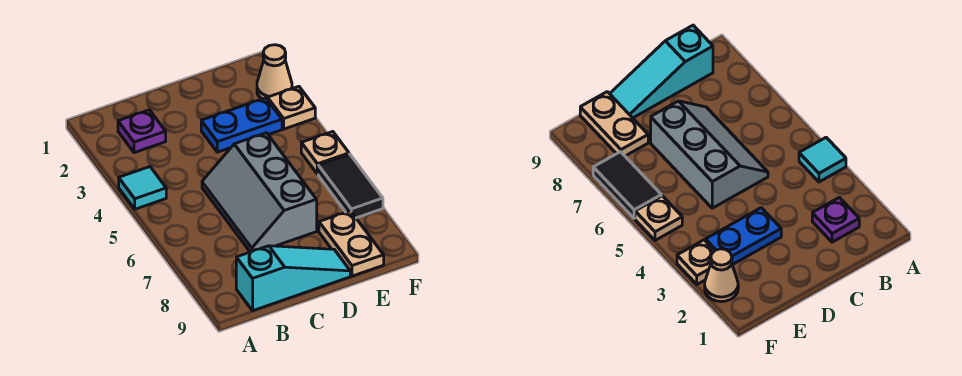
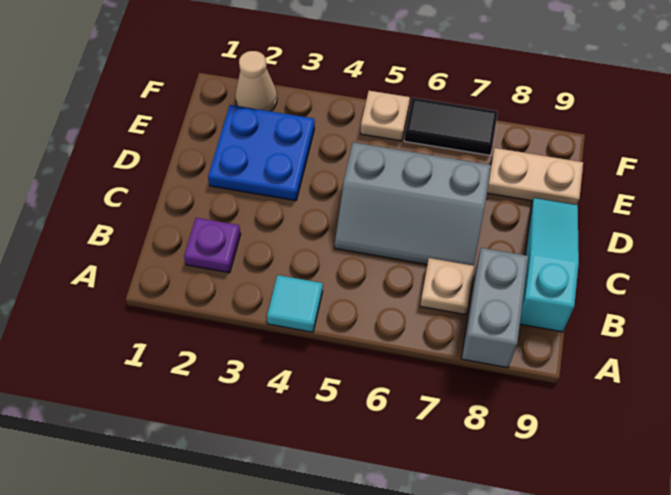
none -> grey brick A8:B8 level 1
blue plate D3:E3 level 1 -> blue plate D2:E3 level 1
tan plate F3 level 1 -> tan plate B7 level 1

